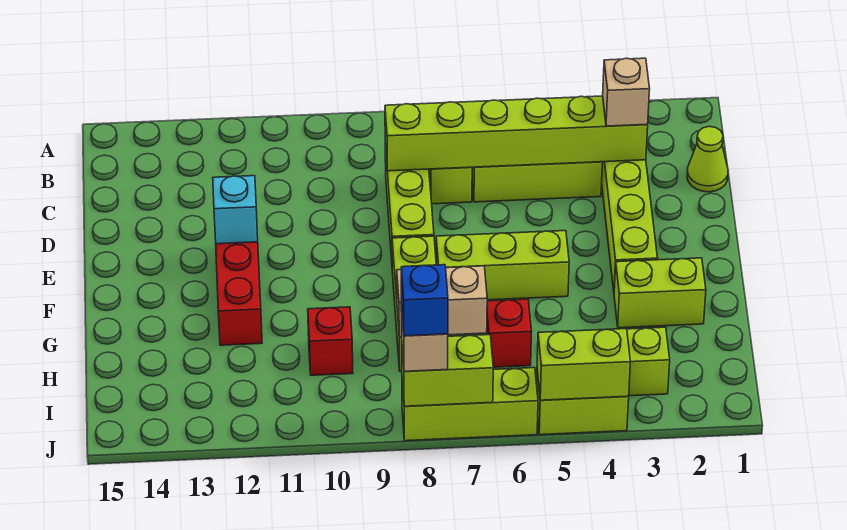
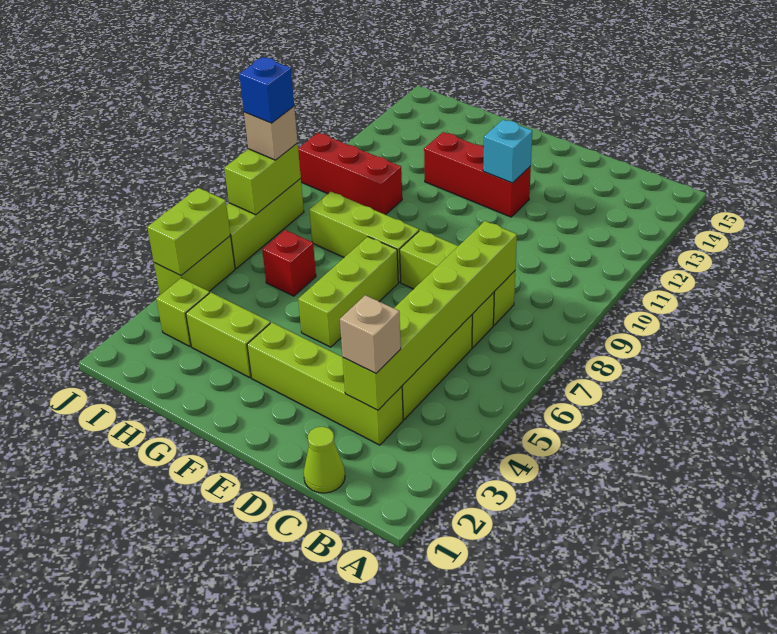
lime brick G2:G3 level 1 -> lime brick G3:H3 level 1
tan brick H7:H8 level 2 -> none
red brick H10 level 1 -> red brick H10:J10 level 1

